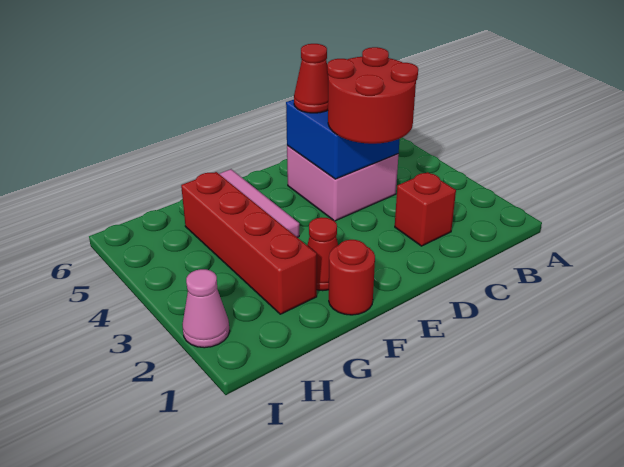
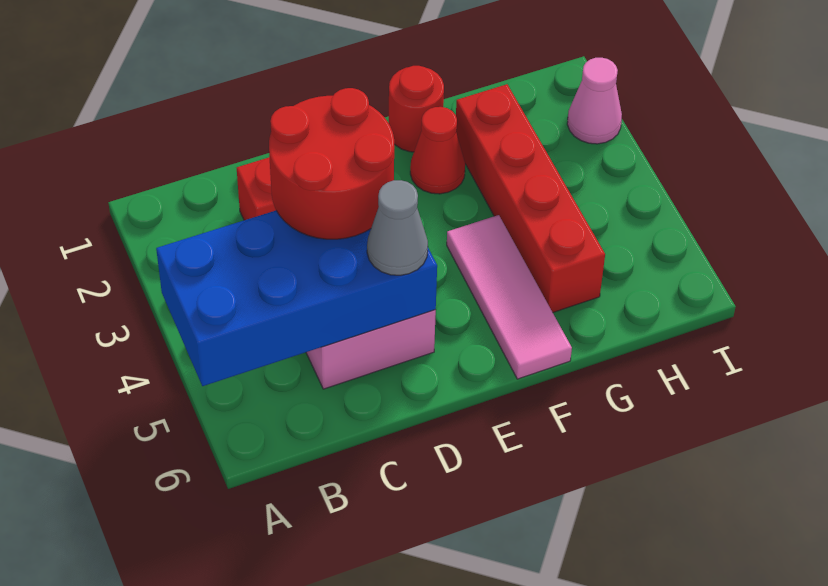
blue brick C4:D5 level 2 -> blue brick A4:D5 level 2
red cone D5 level 3 -> grey cone D5 level 3

